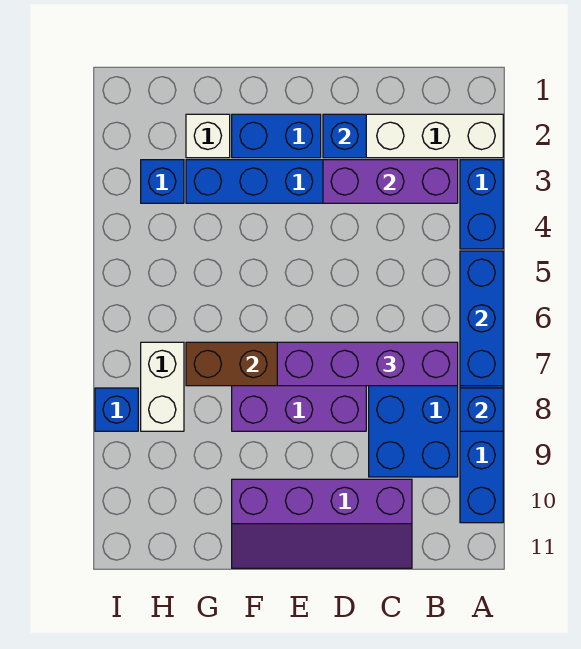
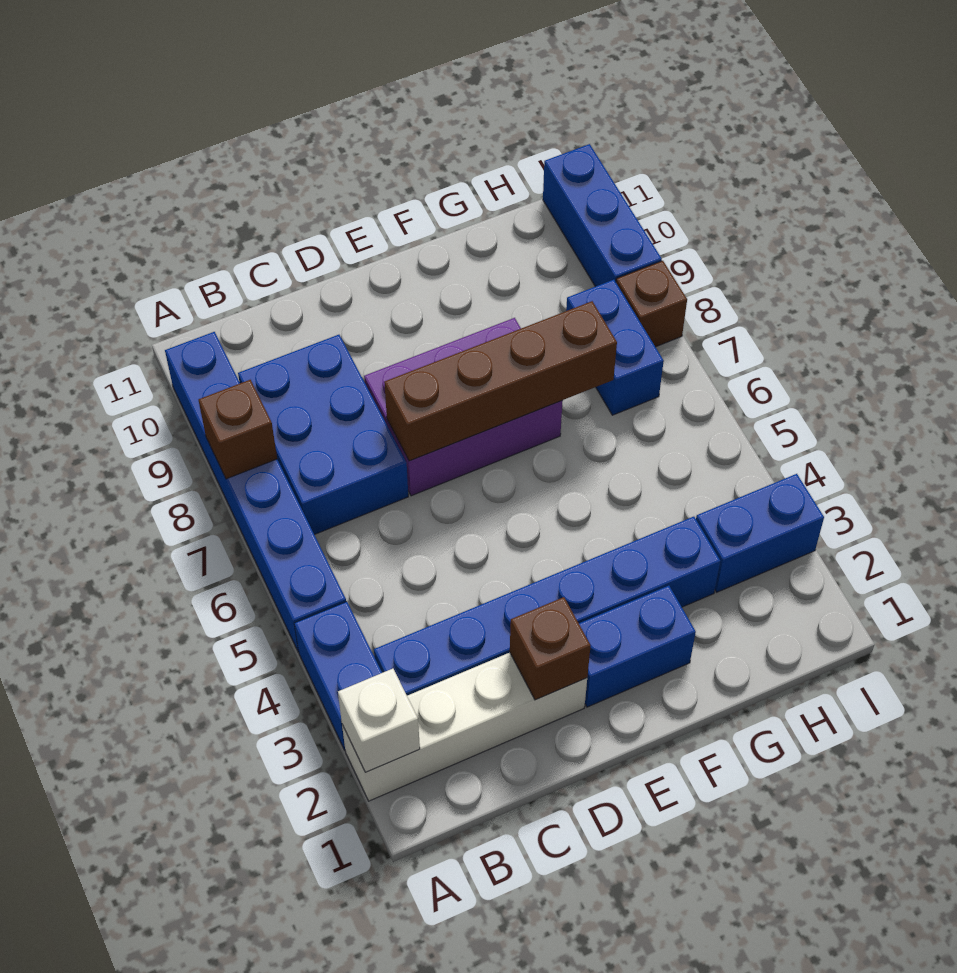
blue brick A5:A7 level 2 -> blue brick I9:I11 level 1
blue brick A8 level 2 -> brown brick A8 level 2
purple brick B3:D3 level 2 -> none
purple brick B7:E7 level 3 -> none
purple slope C10:F11 level 1 top 10 -> none
blue brick D2 level 2 -> brown brick D2 level 2
white brick G2 level 1 -> white brick A2 level 2
blue brick H3 level 1 -> blue brick H3:I3 level 1
white brick H7:H8 level 1 -> blue brick H7:H8 level 1
blue brick I8 level 1 -> brown brick I8 level 1

